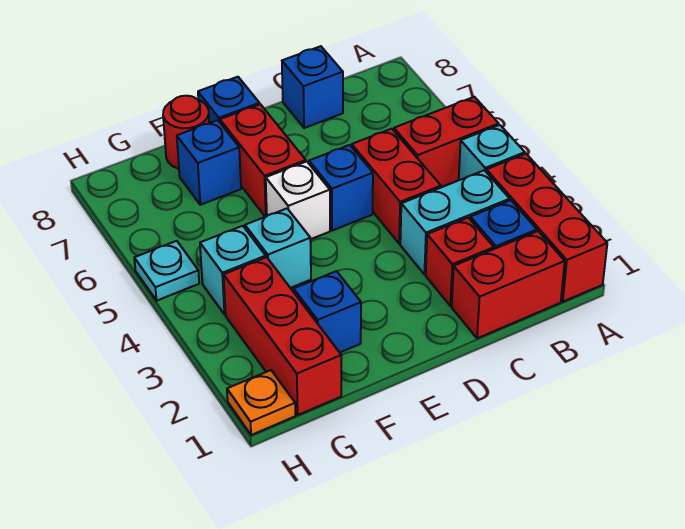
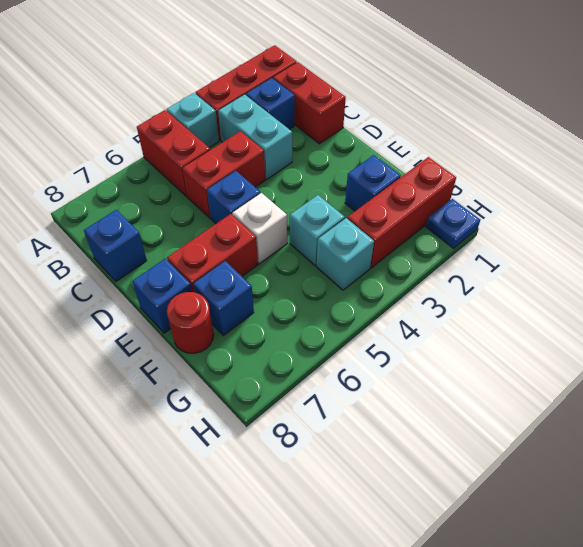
red brick C2 level 1 -> none
orange plate H1 level 1 -> blue plate H1 level 1
cyan plate H5 level 1 -> none

